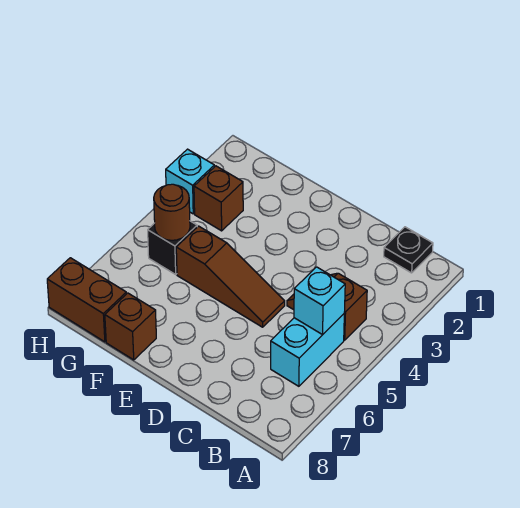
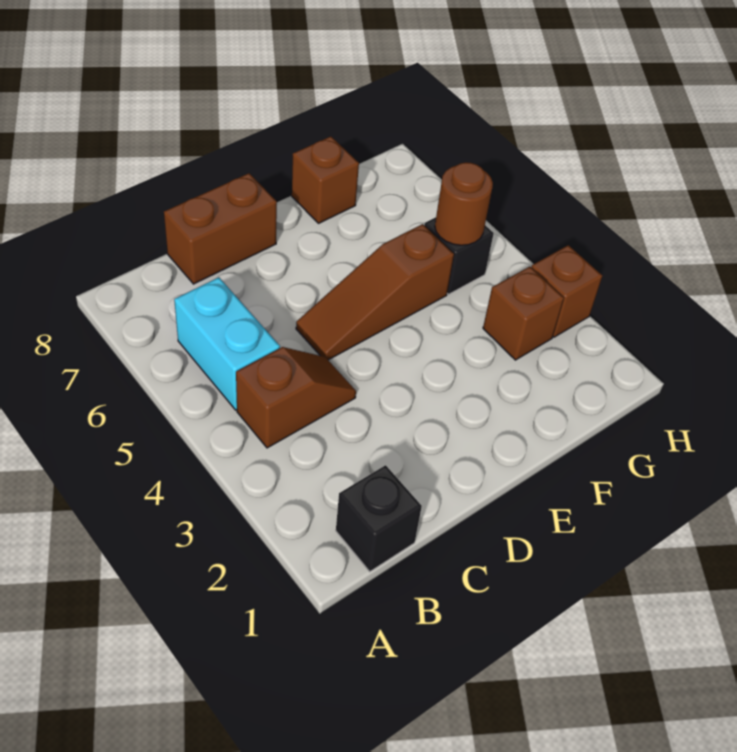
black plate B1 level 1 -> black brick B1 level 1
cyan brick B5 level 2 -> none
brown brick G8:H8 level 1 -> brown brick C8:D8 level 1
cyan brick H3 level 1 -> brown brick H3 level 1

